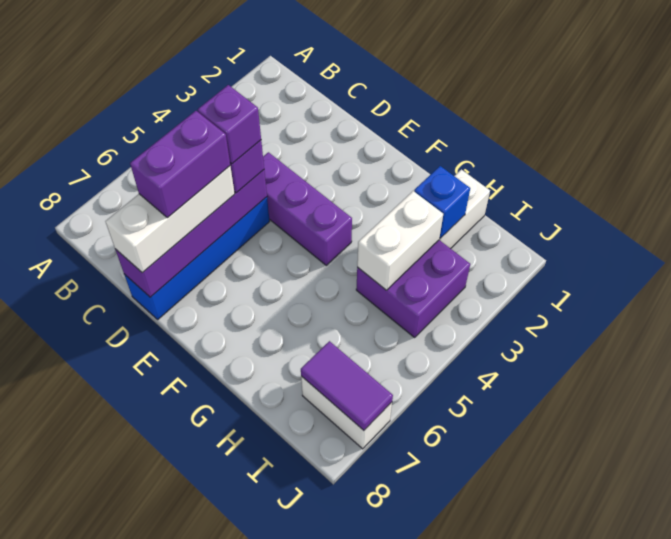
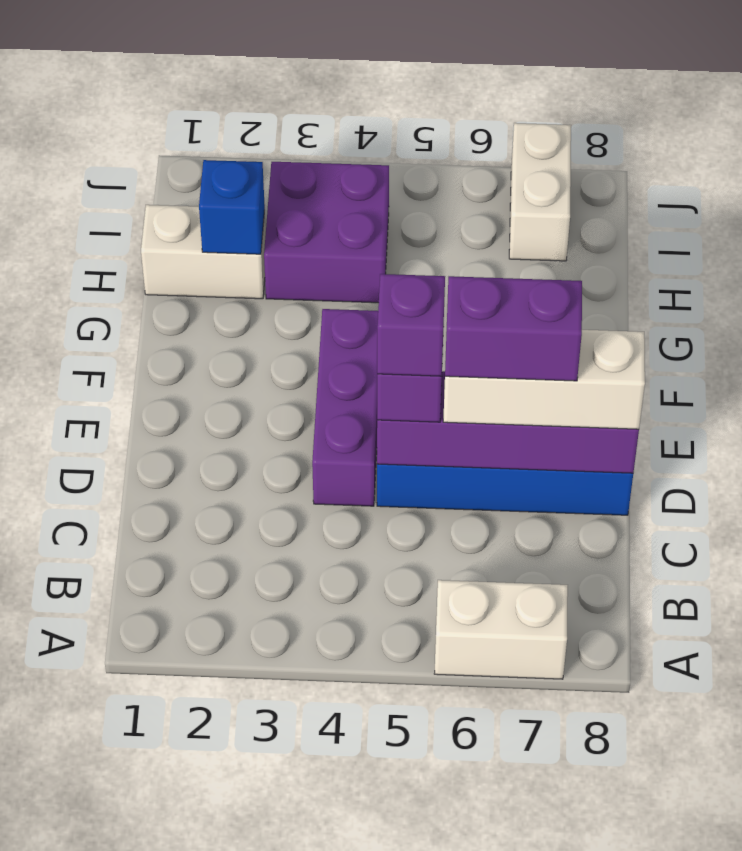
white brick H3:H4 level 2 -> white brick A6:A7 level 1
purple tile I7:J7 level 2 -> none

